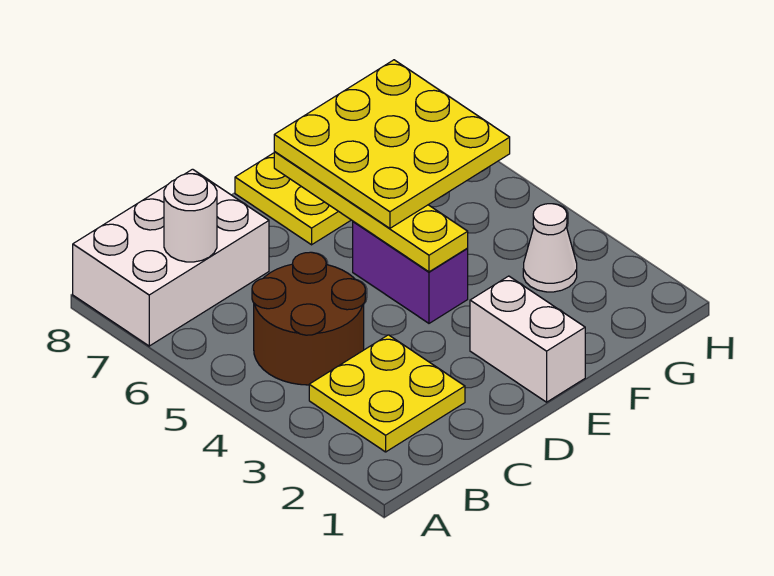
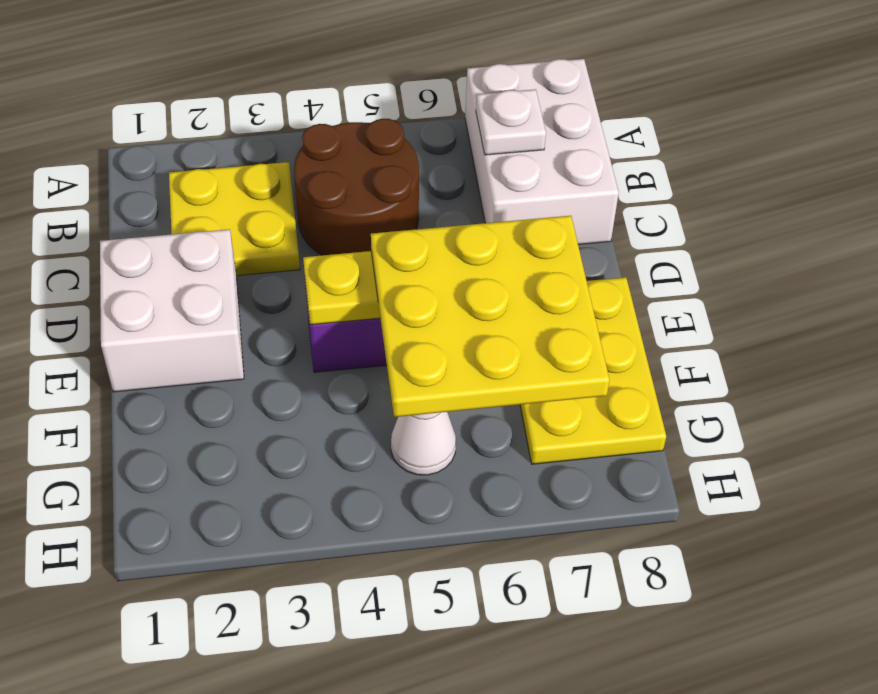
white round brick B7 level 2 -> white plate B7 level 2
white brick E1:E2 level 1 -> white brick D1:E2 level 1
white cone G3 level 1 -> white cone G5 level 1

